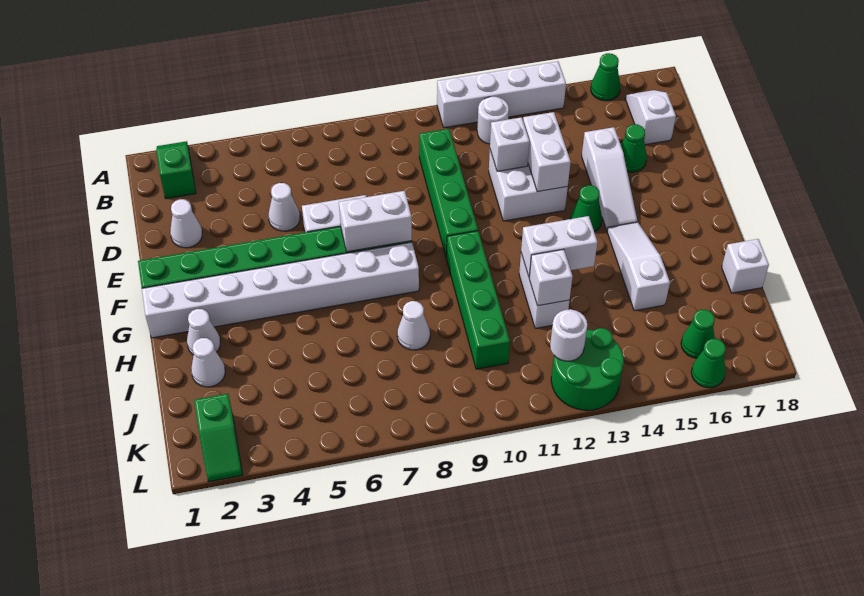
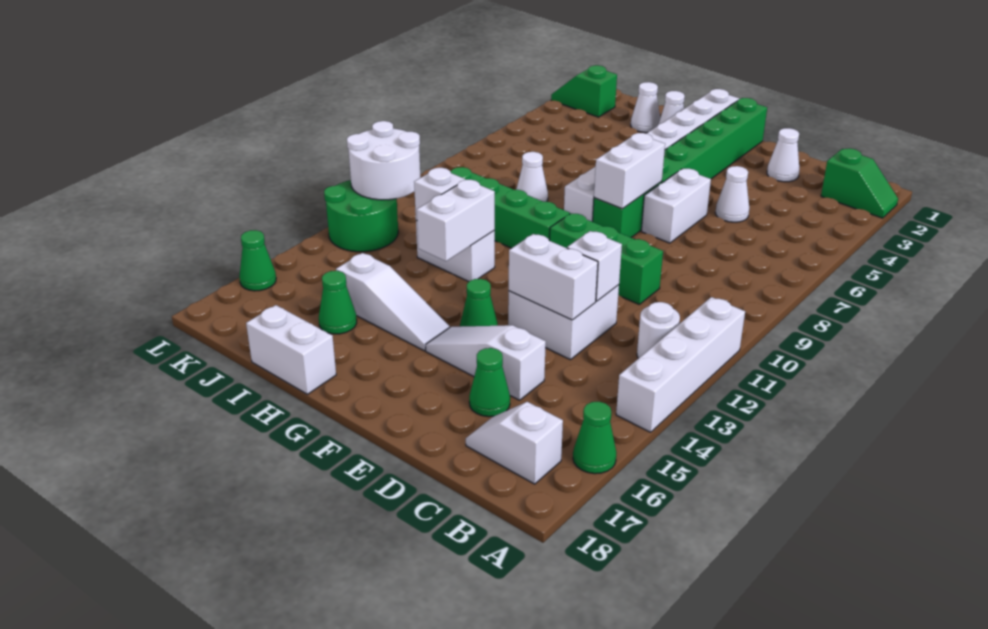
white slope B17:C17 level 1 top C -> white slope B17:C17 level 1 top B
green brick C10:F10 level 1 -> green brick D10:F10 level 1
white brick I18 level 1 -> white brick H18:I18 level 1
white round brick K12 level 2 -> white round brick K11:L12 level 2
green cone K16 level 1 -> green cone I16 level 1

